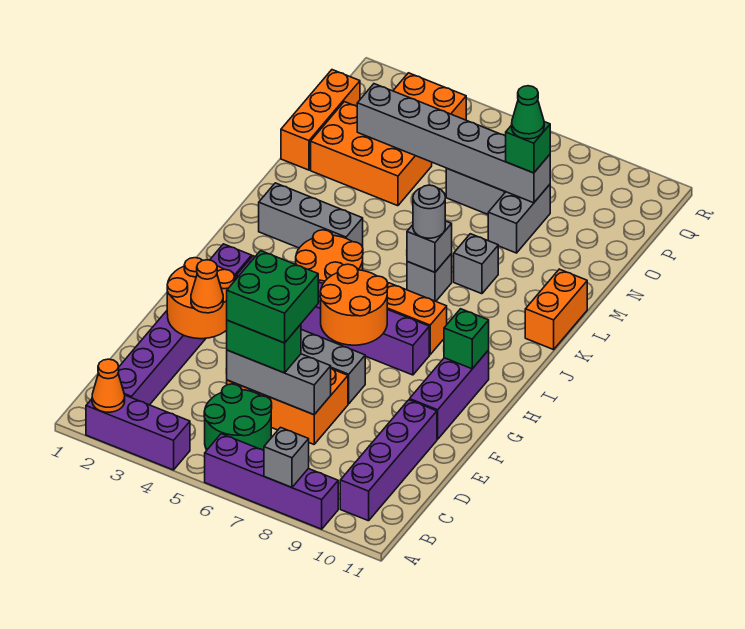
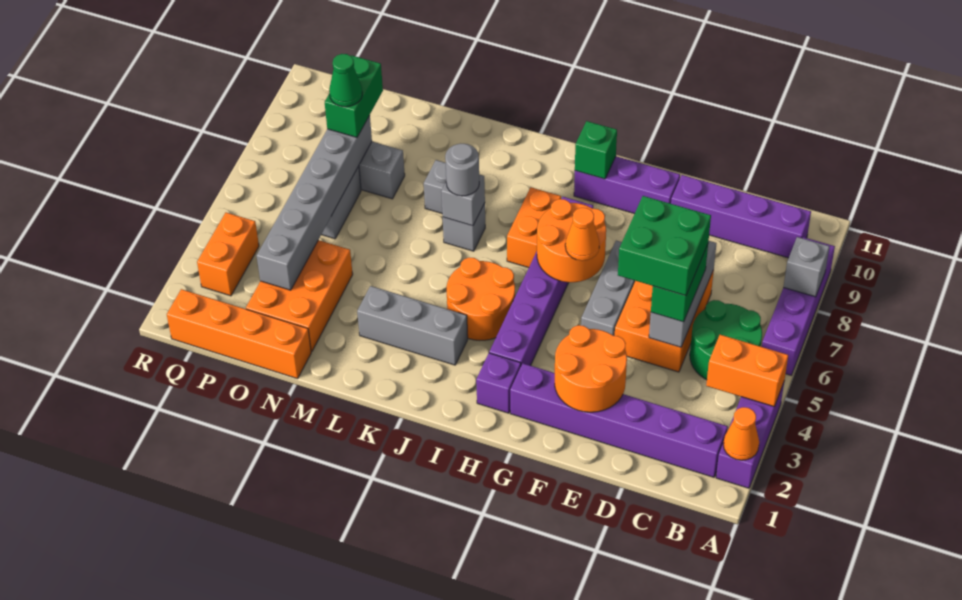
orange cone E3 level 3 -> orange cone G6 level 3
grey brick K2:K4 level 1 -> grey brick J3:L3 level 1
orange brick K11:L11 level 1 -> orange brick A4:B4 level 2
orange brick N1:P1 level 1 -> orange brick N1:Q1 level 1
green brick O8 level 3 -> green brick O8:O9 level 3

